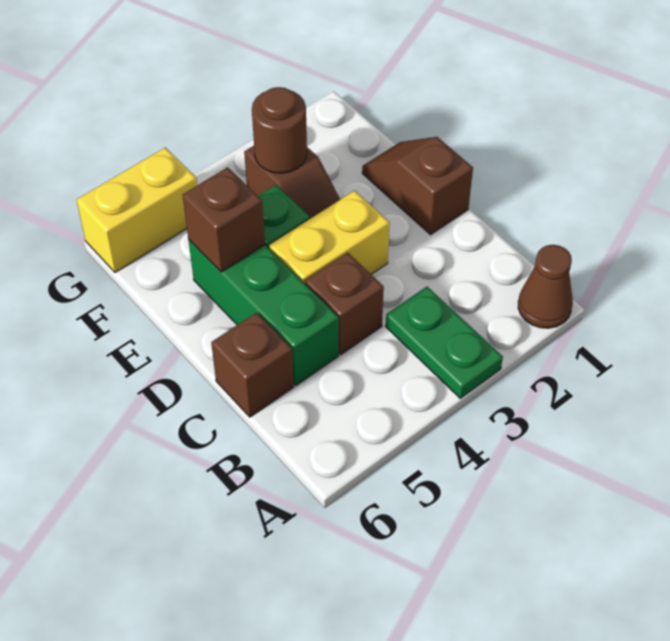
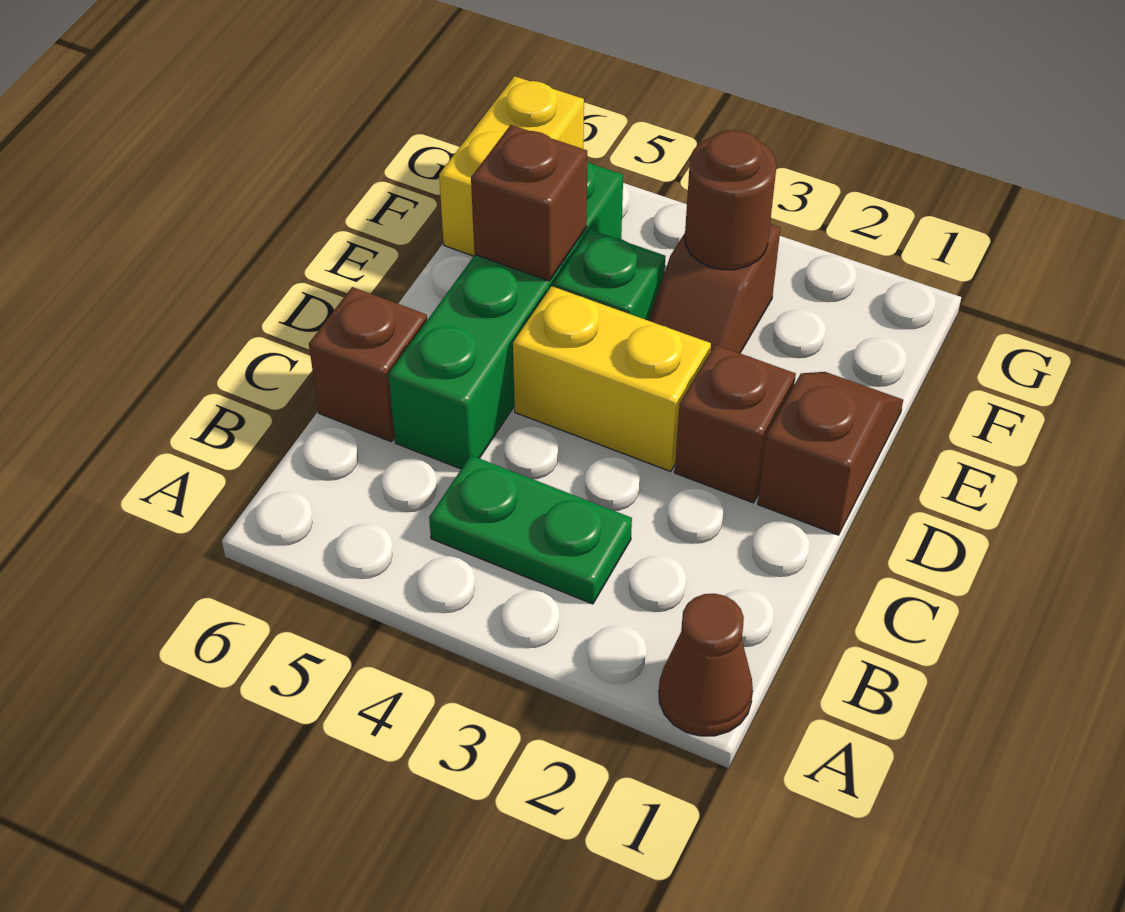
green plate A3:B3 level 1 -> green plate B3:B4 level 1
brown brick C4 level 1 -> brown brick D2 level 1
green brick C5:E5 level 1 -> green brick C5:F5 level 1
yellow brick G5:G6 level 1 -> yellow brick F6:G6 level 1

